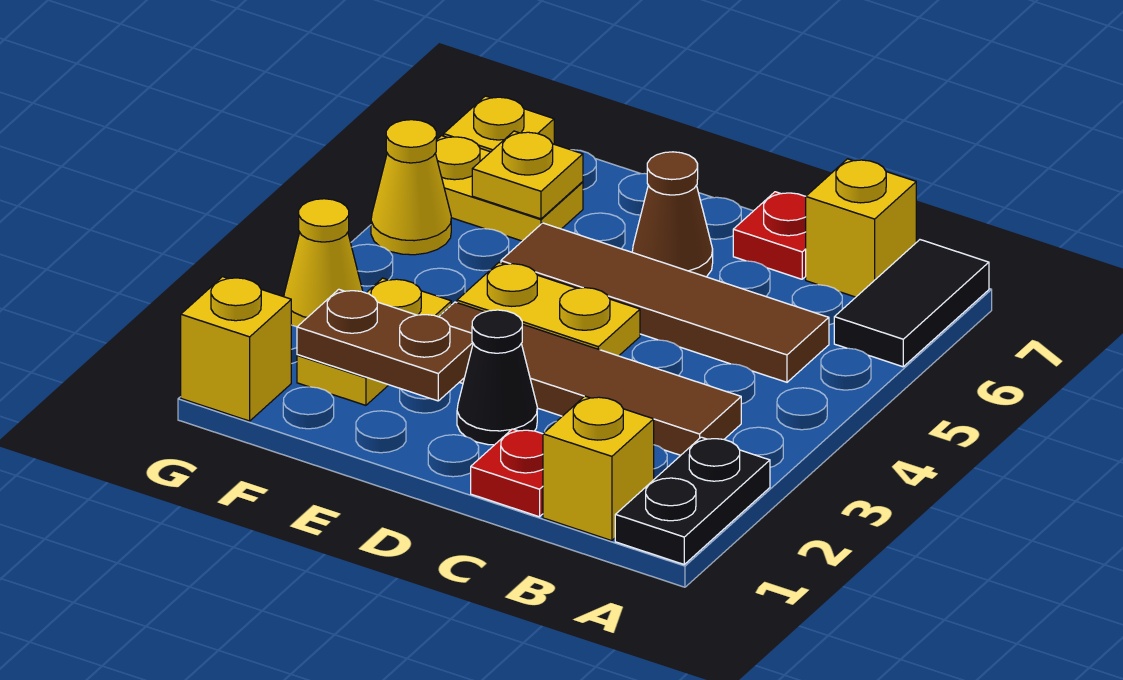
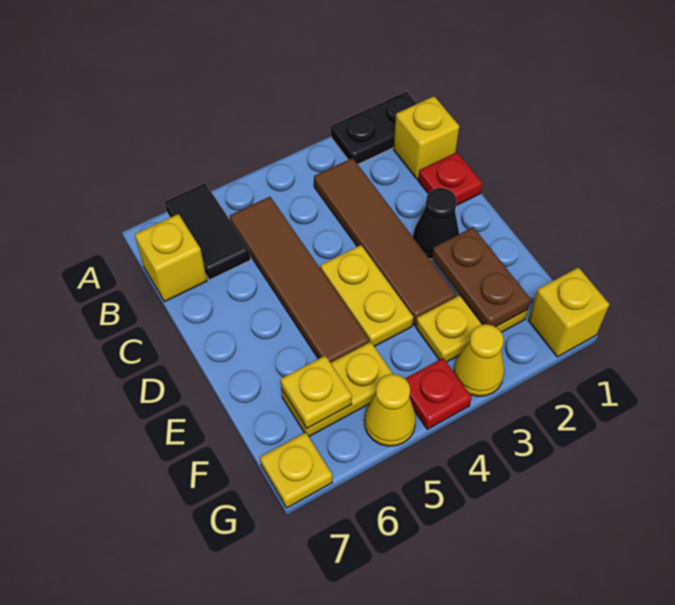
black tile A6:A7 level 1 -> black tile A6:B6 level 1
red plate C7 level 1 -> red plate G4 level 1
brown cone D6 level 1 -> none
yellow plate F6:G6 level 1 -> yellow plate F5:F6 level 1

